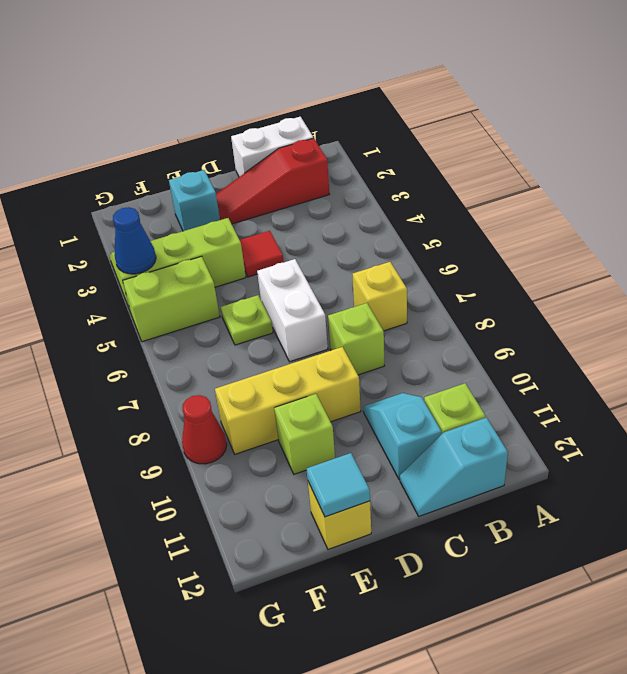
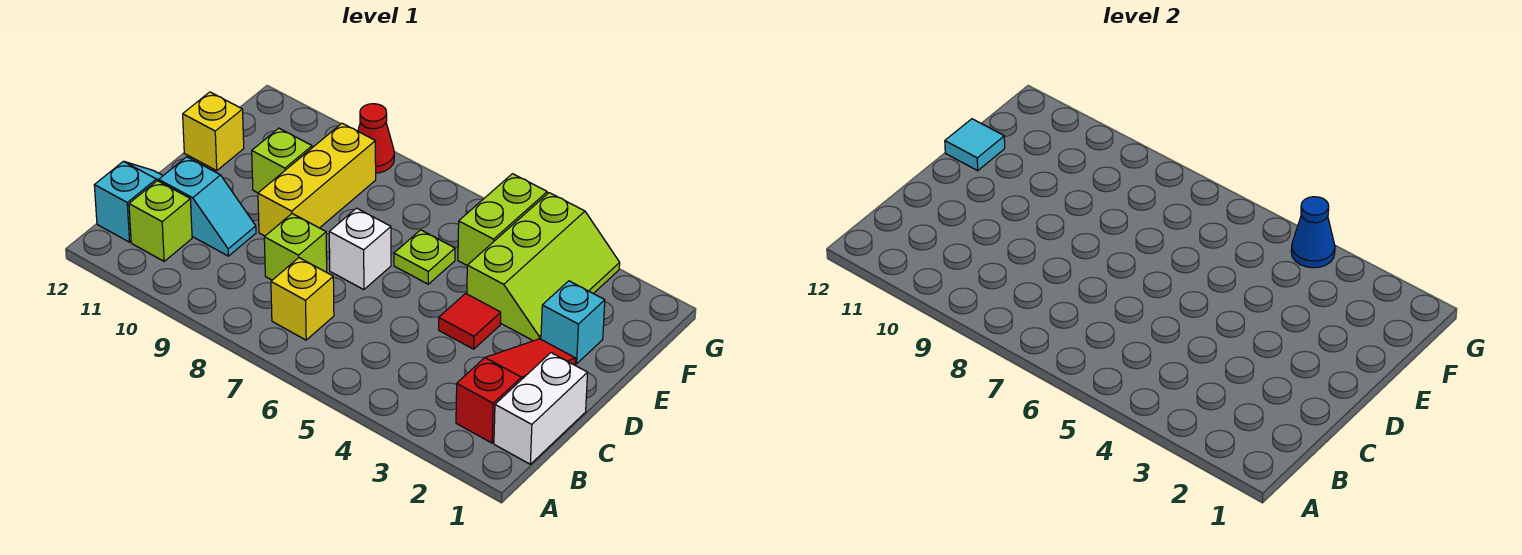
white brick D6:D7 level 1 -> white brick D7 level 1

